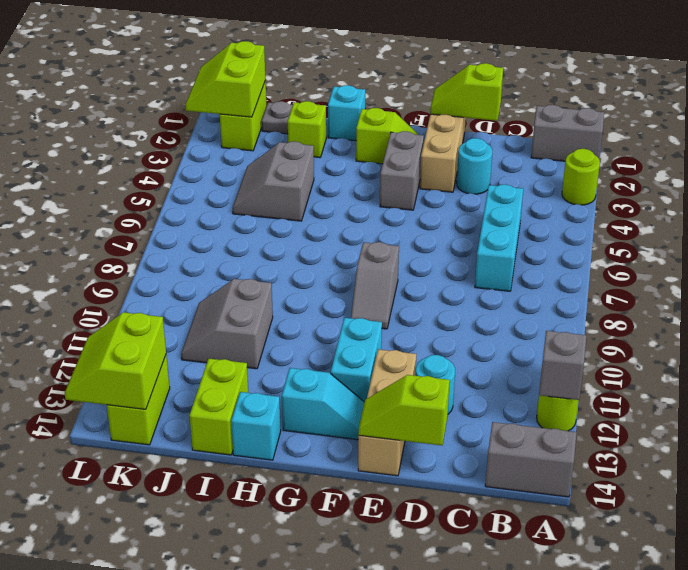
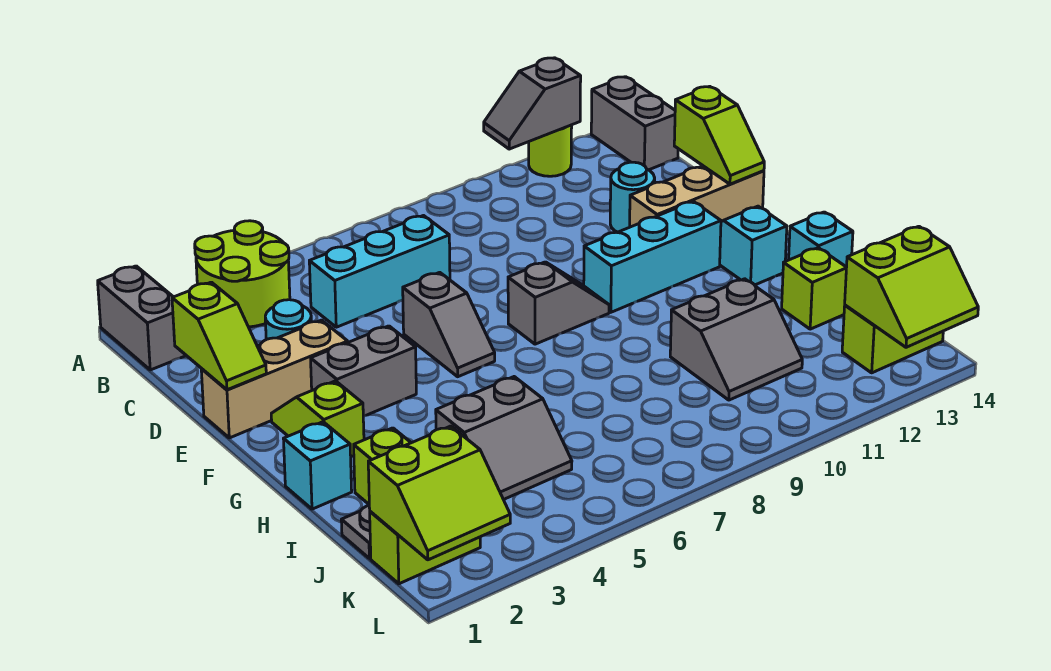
lime round brick A3 level 1 -> lime round brick A3:B4 level 1
none -> grey slope E6:F6 level 1 top E
cyan brick F11:F12 level 1 -> cyan brick F10:F12 level 1
lime brick I13:I14 level 1 -> lime brick I13 level 1

